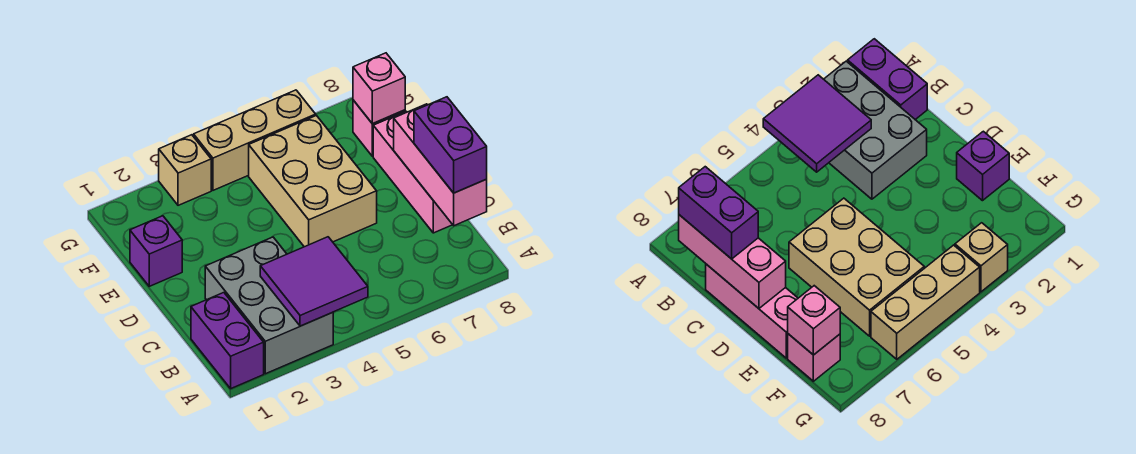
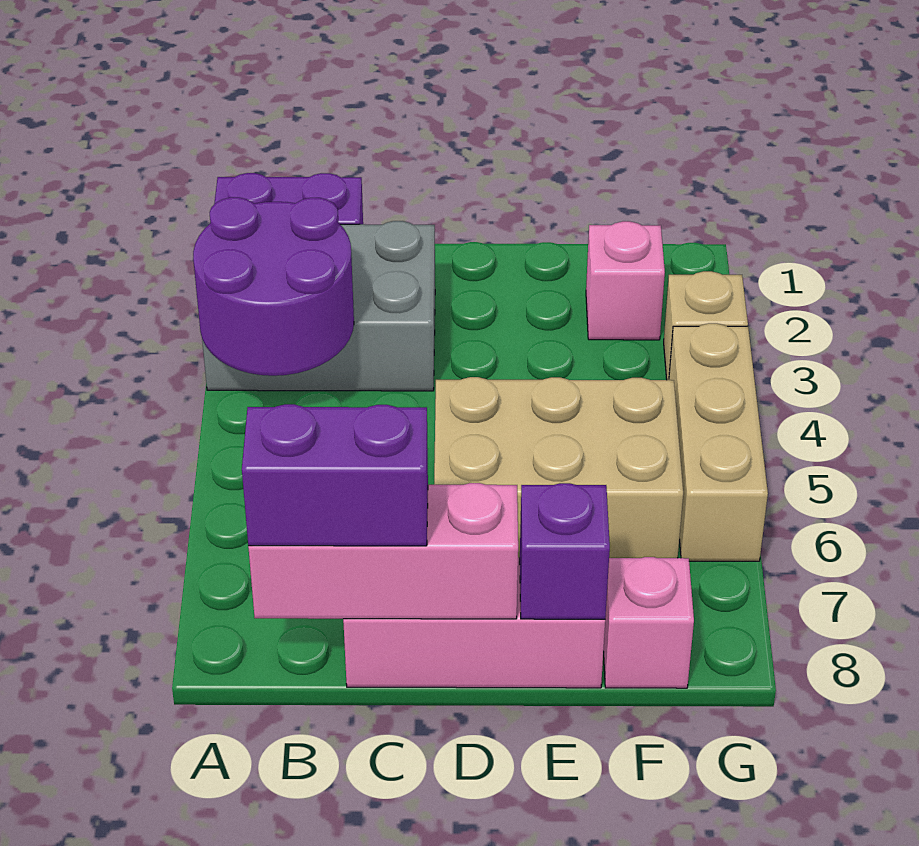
purple tile A3:B4 level 2 -> purple round brick A3:B4 level 2
purple brick E1 level 1 -> purple brick E8 level 2
pink brick F8 level 2 -> pink brick F2 level 1

